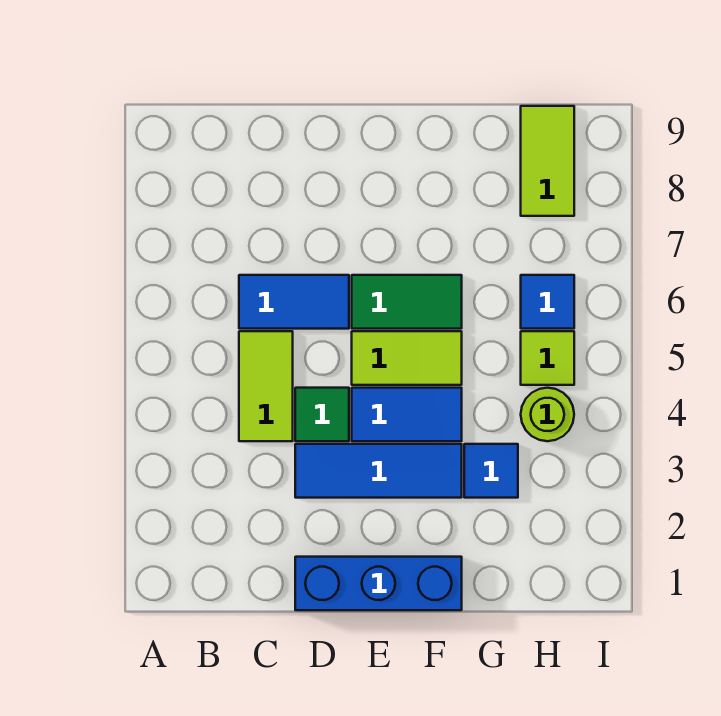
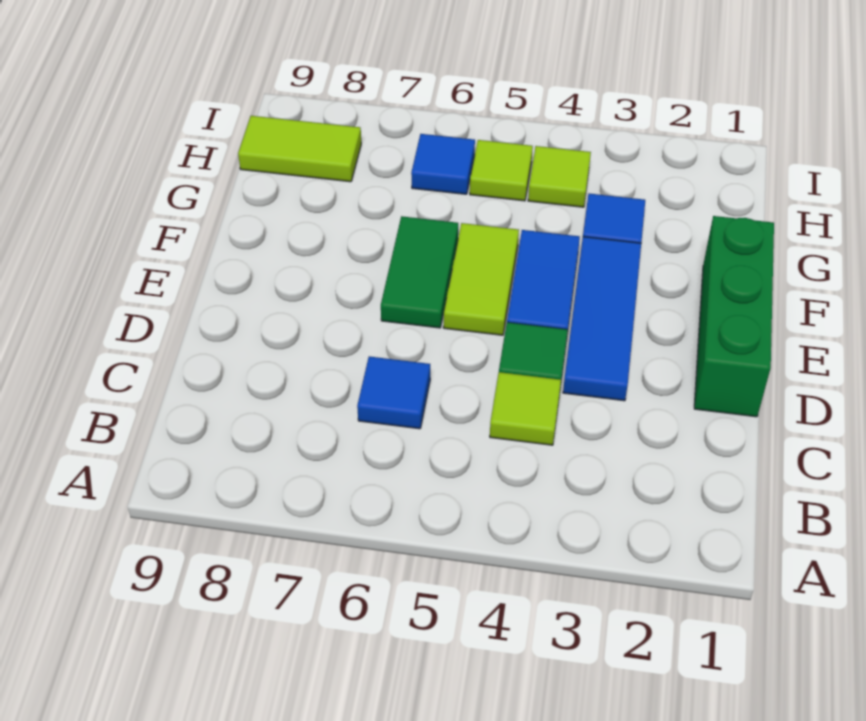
lime tile C4:C5 level 1 -> lime tile C4 level 1
blue tile C6:D6 level 1 -> blue tile C6 level 1
blue brick D1:F1 level 1 -> green brick D1:F1 level 1
lime round brick H4 level 1 -> lime tile H4 level 1

